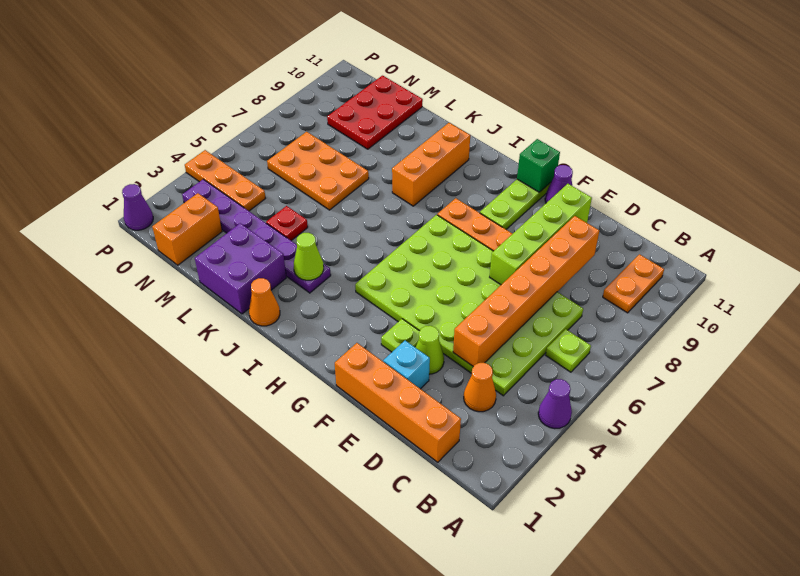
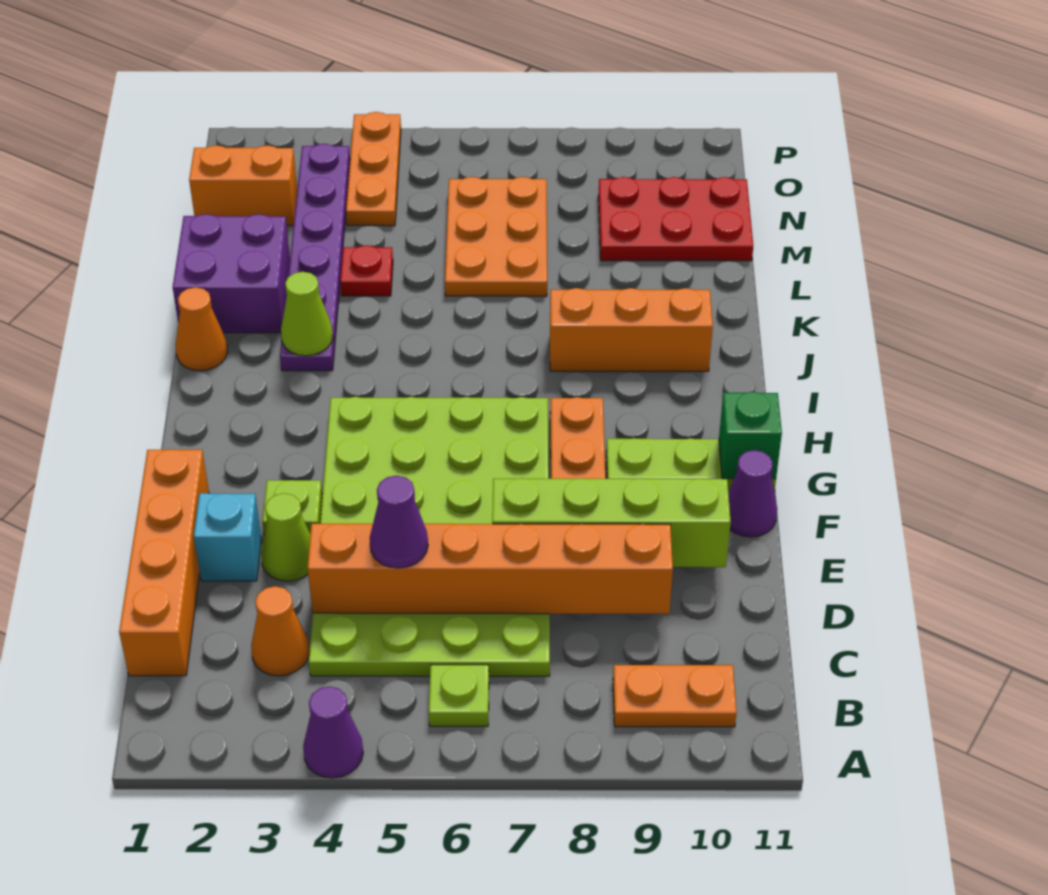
purple cone P1 level 1 -> purple cone D5 level 3

